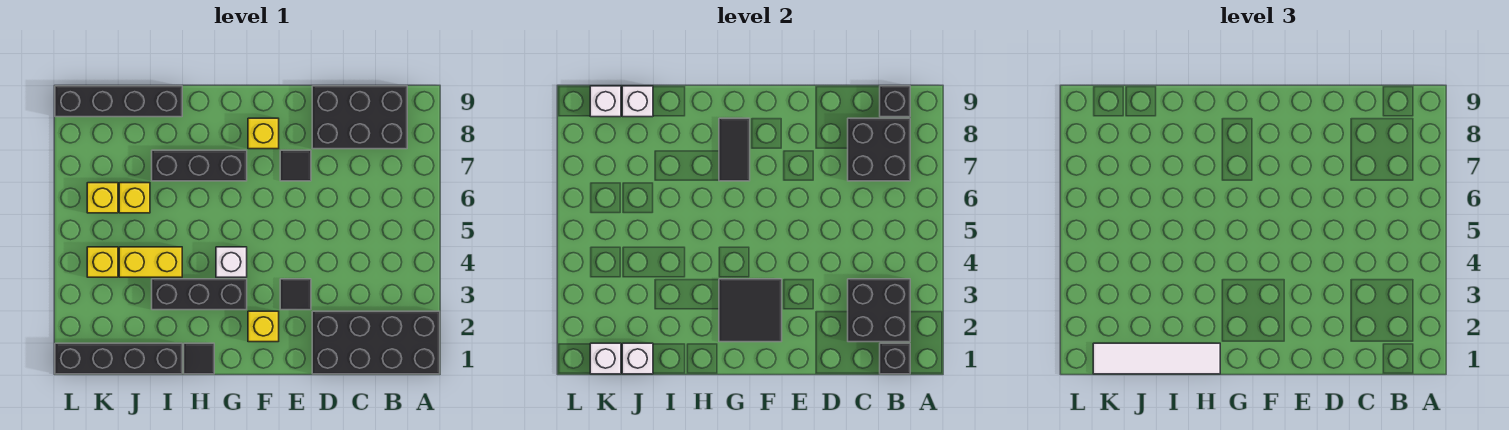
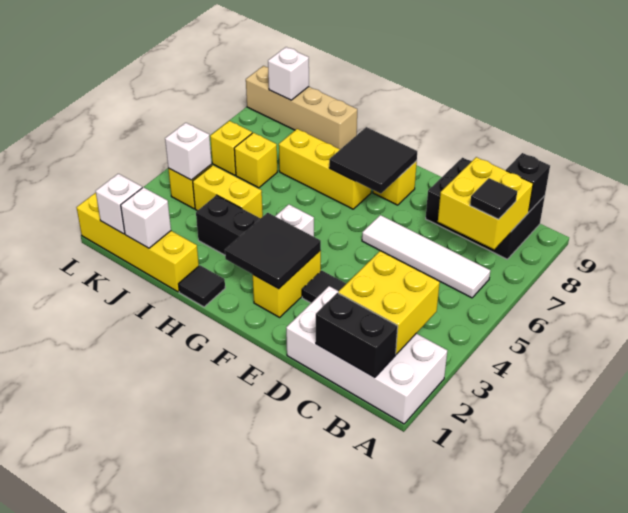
black brick A1:D2 level 1 -> white brick A1:D2 level 1
black brick B1 level 2 -> black brick B1:C1 level 2
black brick B2:C3 level 2 -> yellow brick B2:C3 level 2
black brick B7:C8 level 2 -> yellow brick B7:C8 level 2
black tile E7 level 1 -> black tile B7 level 3
yellow brick F2 level 1 -> yellow brick F2:F3 level 1
black brick G7:I7 level 1 -> yellow brick G7:I7 level 1
black tile G7:G8 level 2 -> black tile F7:G8 level 2
white tile H1:K1 level 3 -> white tile B6:E6 level 1
black brick I1:L1 level 1 -> yellow brick I1:L1 level 1
black brick I9:L9 level 1 -> tan brick I9:L9 level 1
white brick J9 level 2 -> white brick K4 level 2

